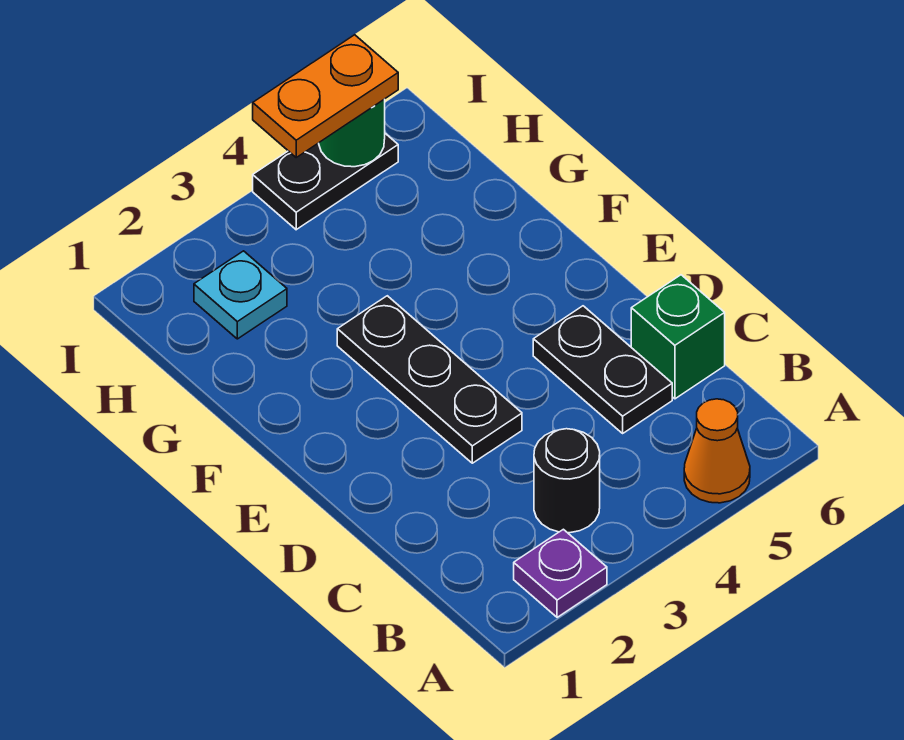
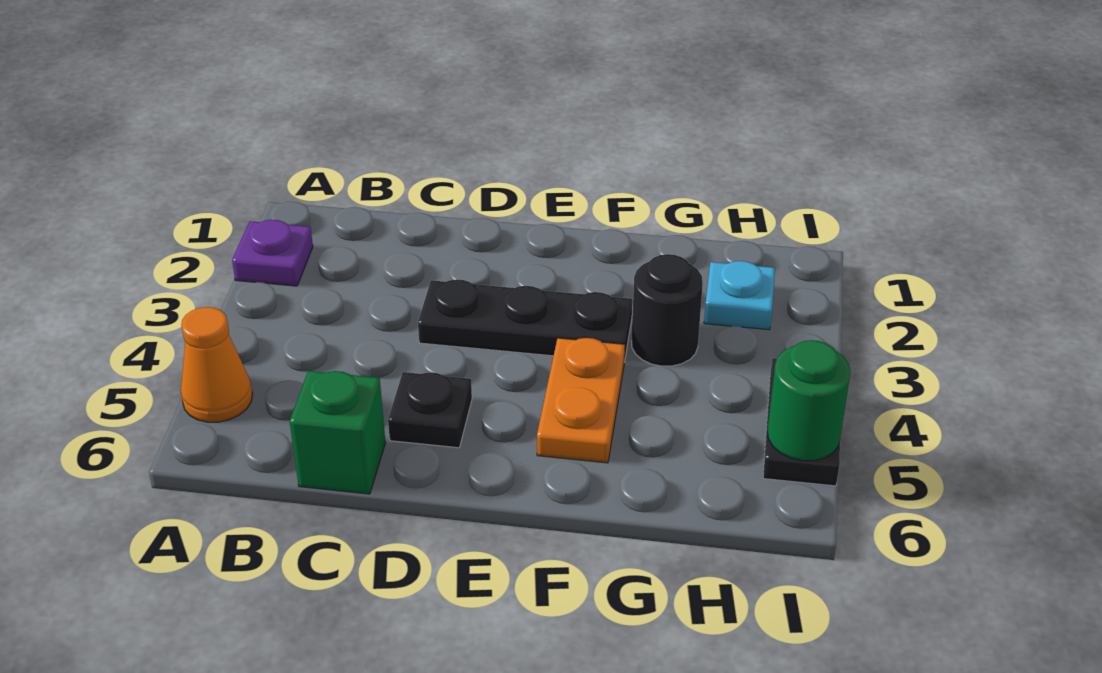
black round brick B3 level 1 -> black round brick G3 level 1
black plate C5:D5 level 1 -> black plate D5 level 1
orange plate I4:I5 level 3 -> orange plate F4:F5 level 1

